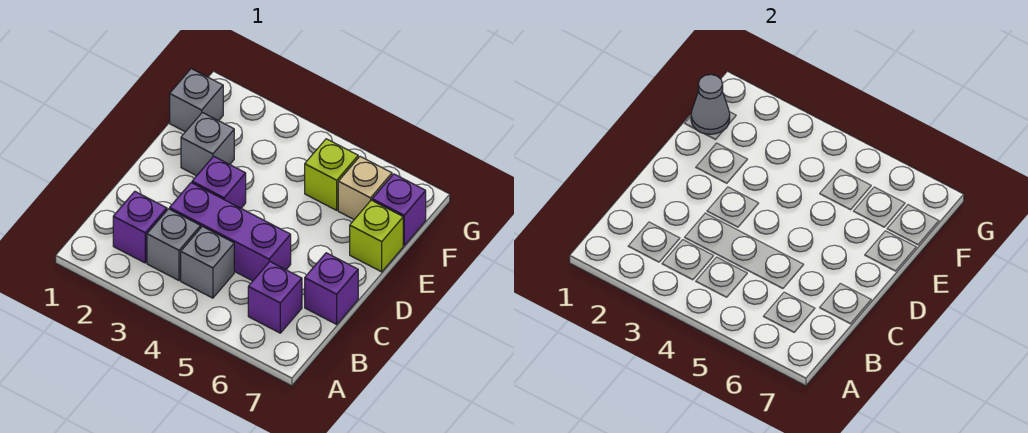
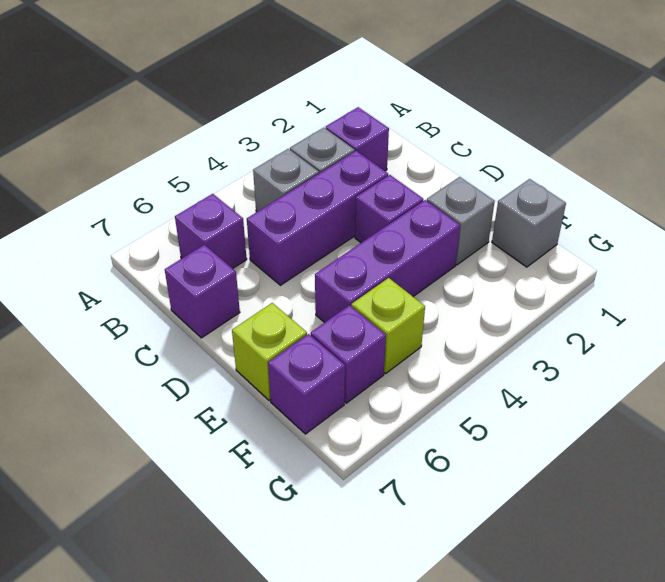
none -> purple brick E3:E5 level 1
grey cone F1 level 2 -> none
tan brick F6 level 1 -> purple brick F6 level 1

